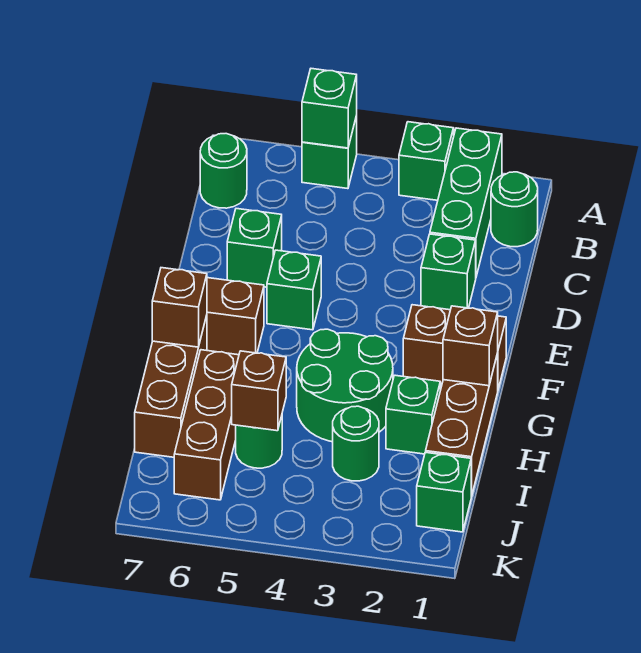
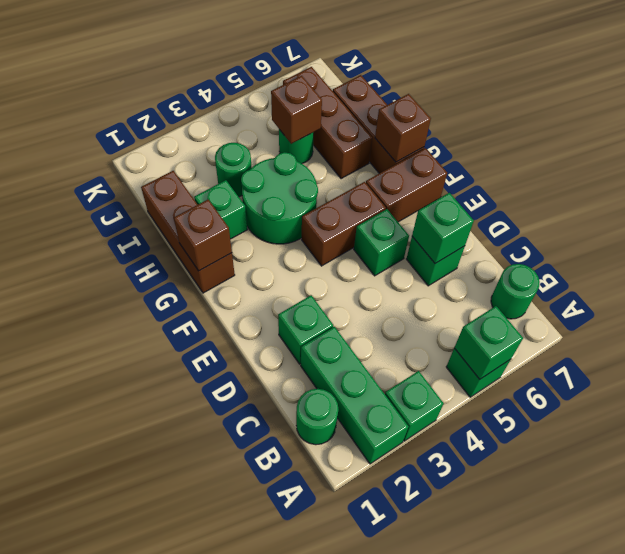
brown brick F1:F2 level 1 -> brown brick F4:F5 level 1
green brick J1 level 1 -> green brick D6 level 2

